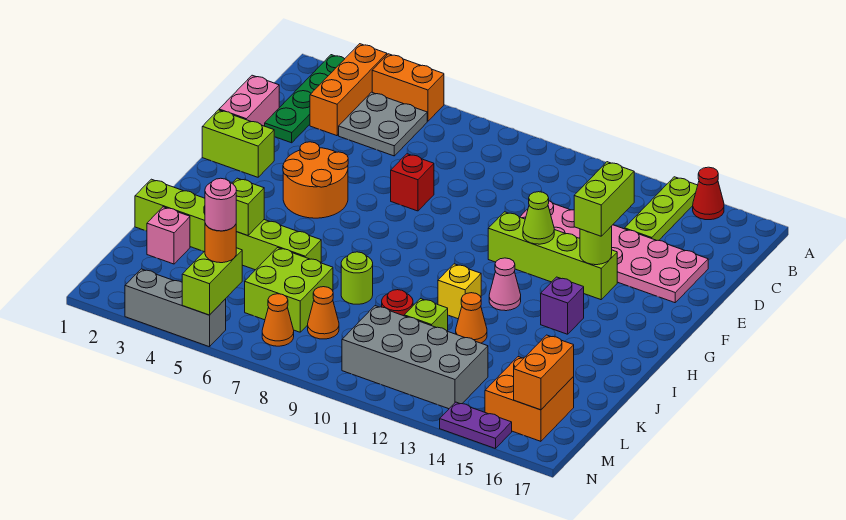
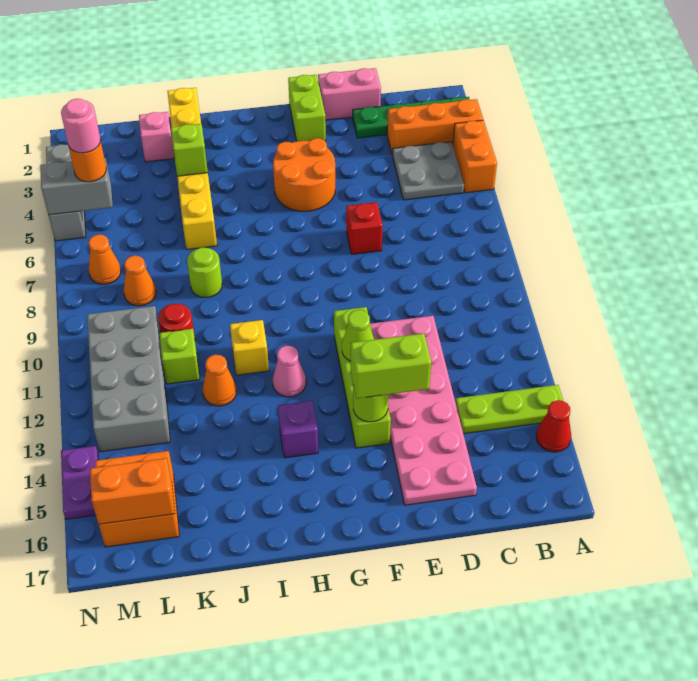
lime brick J1:J6 level 1 -> yellow brick J1:J6 level 1
lime brick K6:L7 level 1 -> none
lime brick M5:N5 level 2 -> grey brick M5:N5 level 2

